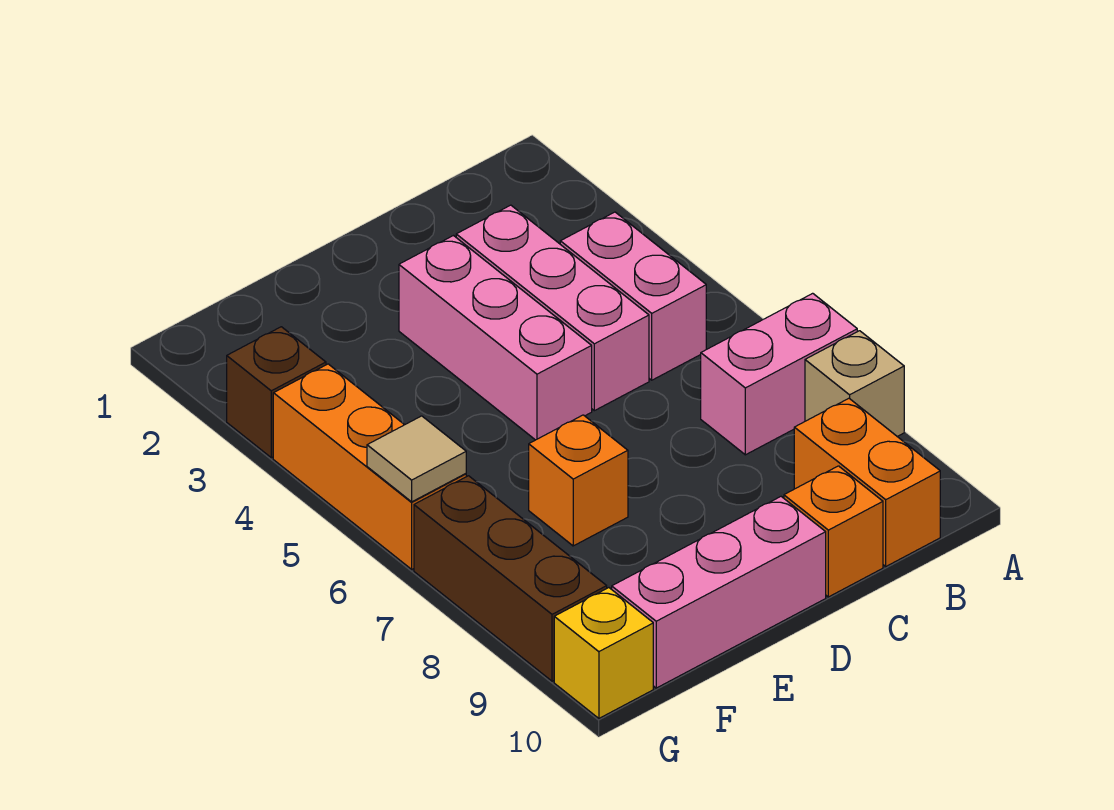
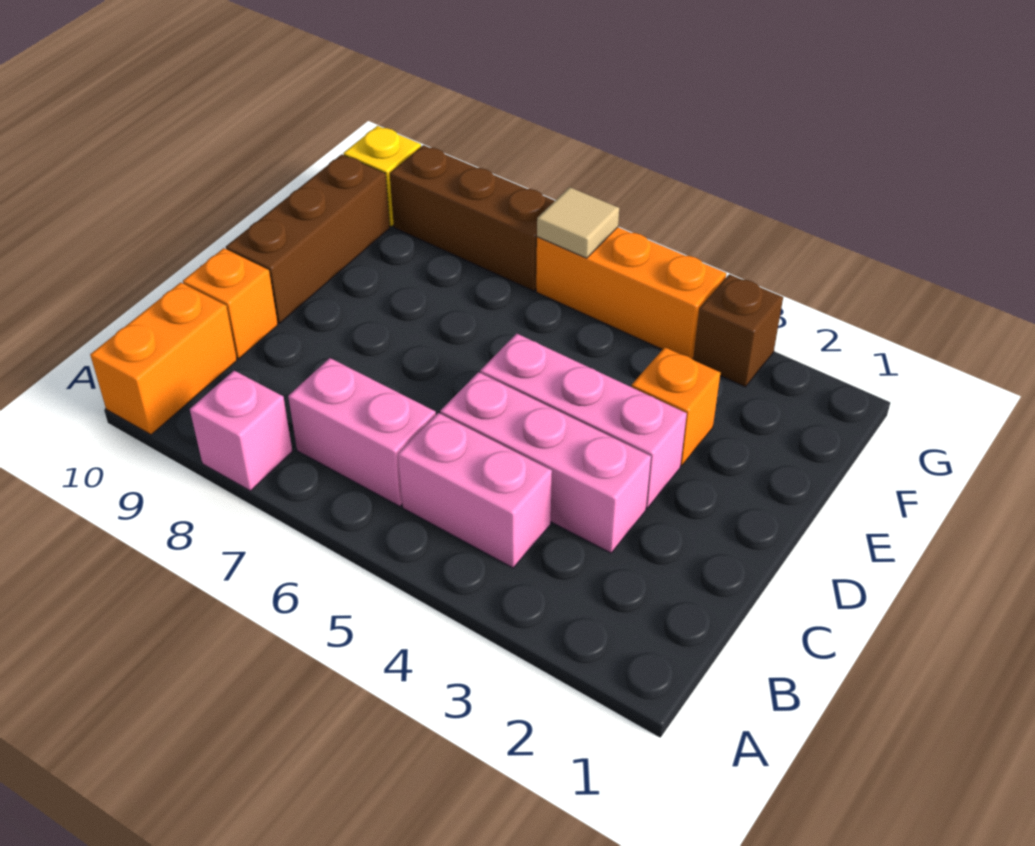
pink brick A7:B7 level 1 -> pink brick B6:B7 level 1
tan brick A8 level 1 -> pink brick A8 level 1
orange brick B9:B10 level 1 -> orange brick A10:B10 level 1
pink brick D10:F10 level 1 -> brown brick D10:F10 level 1
orange brick E7 level 1 -> orange brick E3 level 1

